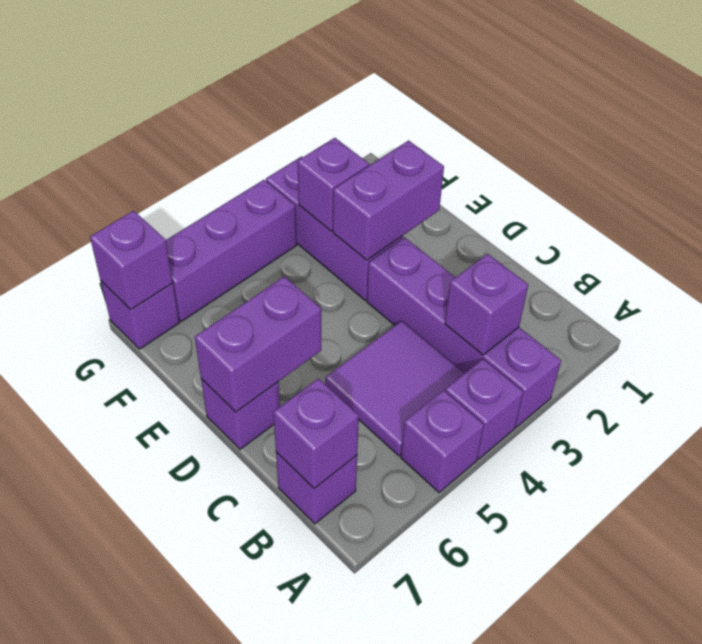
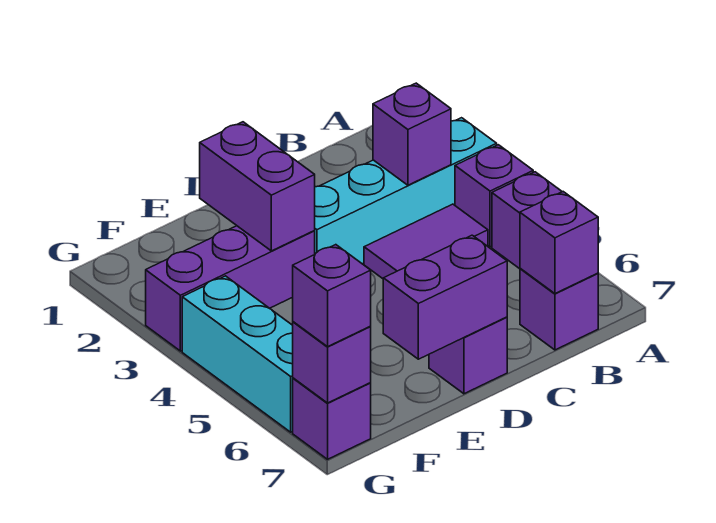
purple brick A3:D3 level 1 -> cyan brick A3:D3 level 1
purple tile B4:C5 level 1 -> purple tile B4:C4 level 1
purple brick D6:D7 level 2 -> purple brick D7:E7 level 2
purple brick F3 level 2 -> purple brick G7 level 3
purple brick G4:G6 level 1 -> cyan brick G4:G6 level 1

